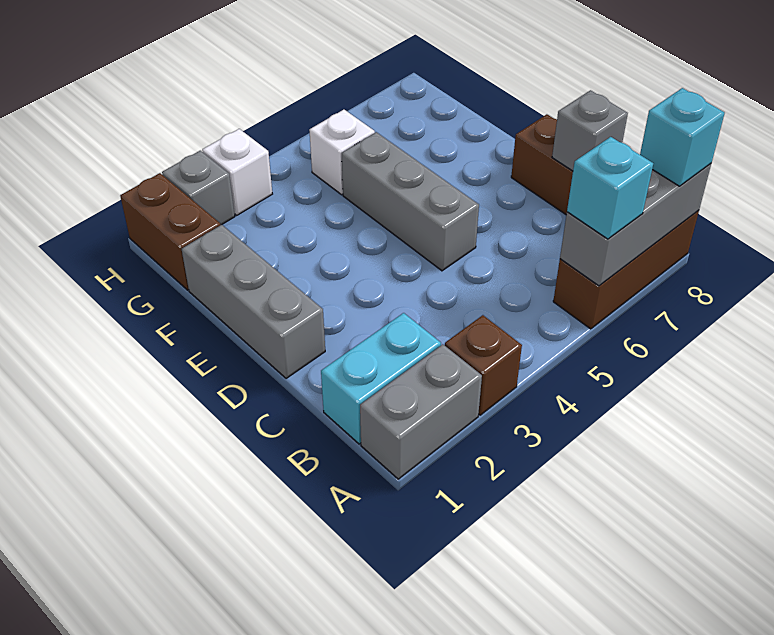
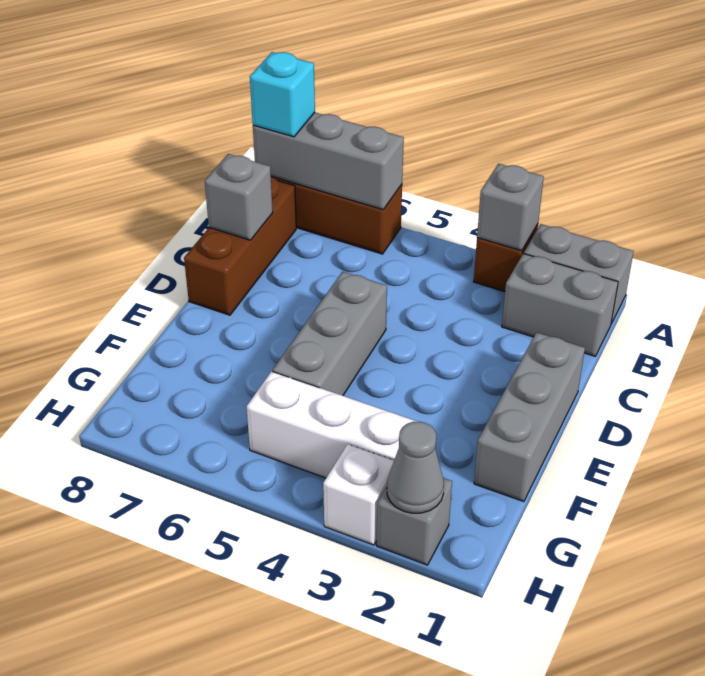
none -> grey brick A3 level 2
cyan brick A6 level 3 -> none
cyan brick B1:B2 level 1 -> grey brick B1:B2 level 1
brown brick G1:H1 level 1 -> none
white brick G5 level 1 -> white brick G3:G5 level 1
none -> grey cone H2 level 2

